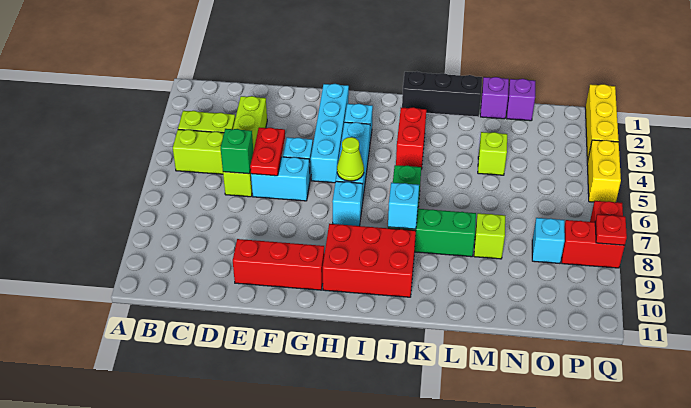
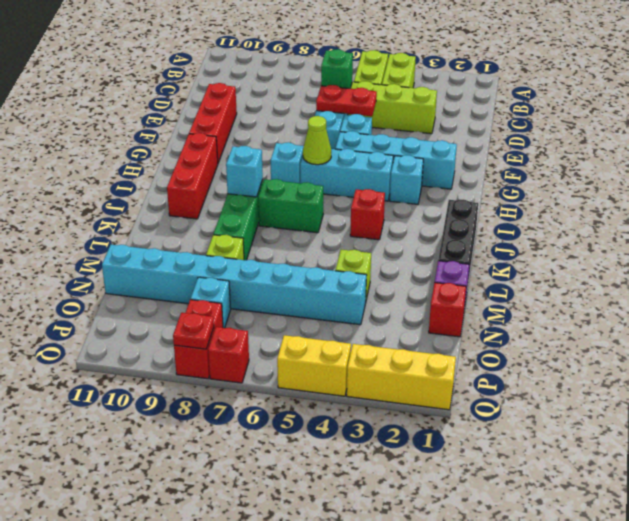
red brick H9:J10 level 1 -> red brick H10:J10 level 1
red brick J3:J4 level 1 -> red brick J4 level 1
purple brick N1 level 1 -> red brick N1 level 1
none -> cyan brick N4:N11 level 1

